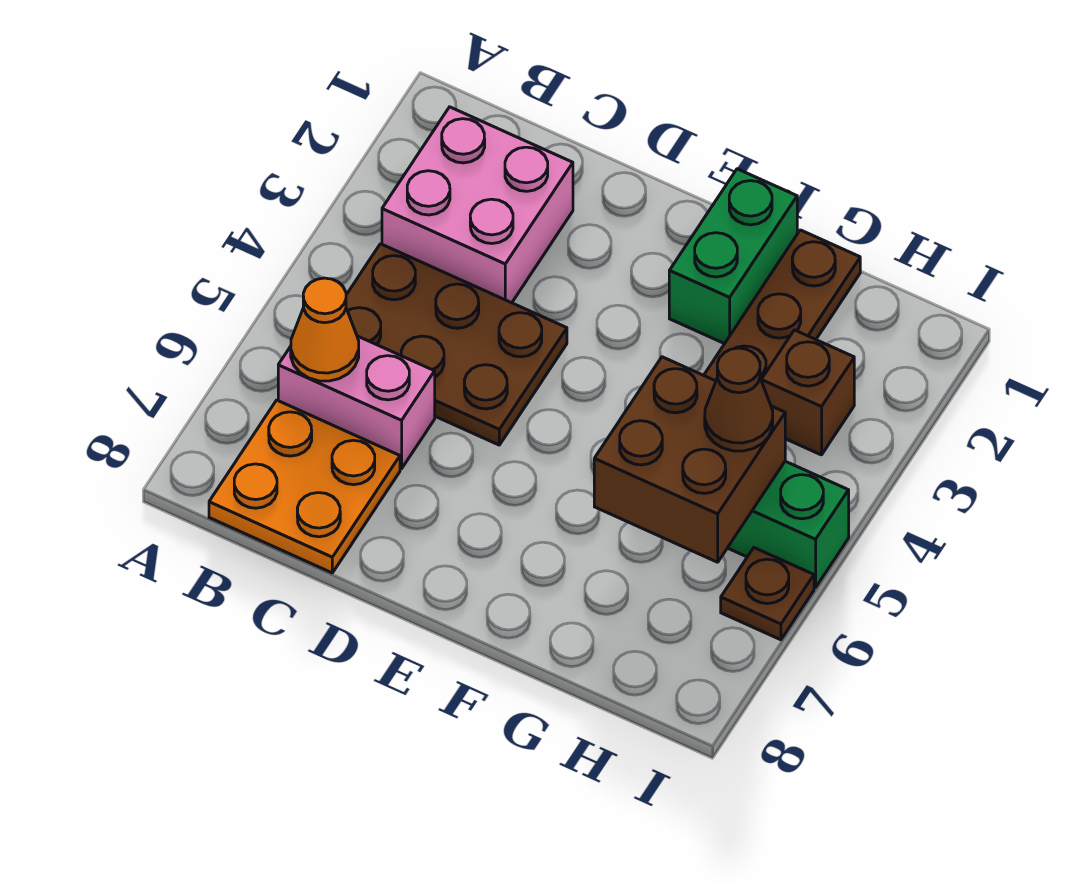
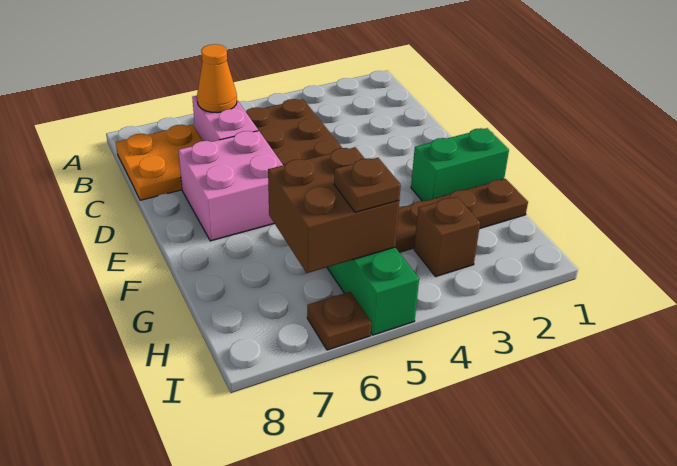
pink brick B2:C3 level 1 -> pink brick D6:E7 level 1
brown cone H5 level 3 -> brown plate H5 level 3

